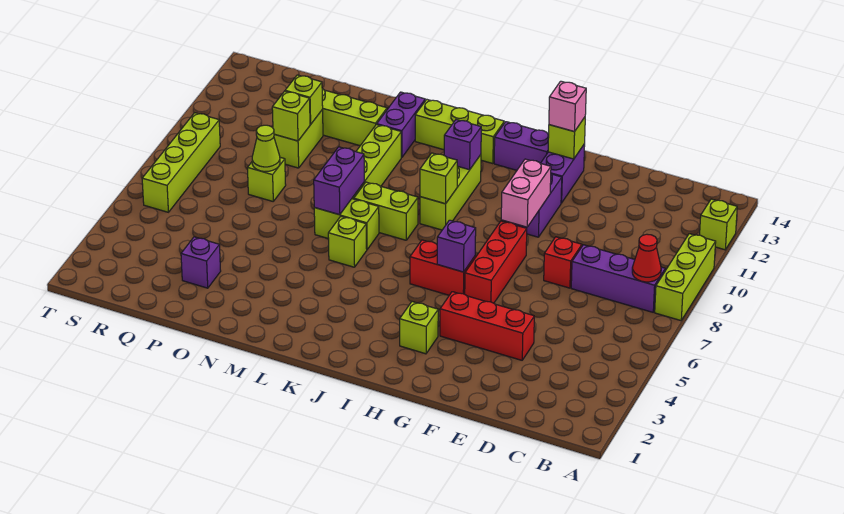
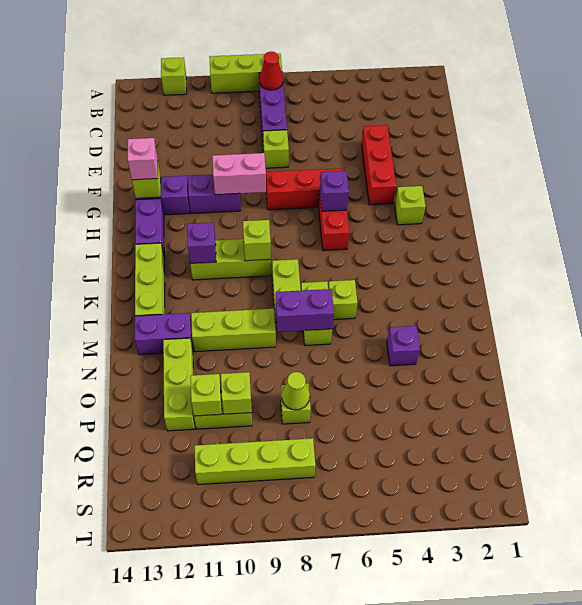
red brick E8 level 1 -> lime brick E8 level 1
purple brick P3 level 1 -> purple brick N4 level 1
lime brick S6:S9 level 1 -> lime brick R8:R11 level 1

